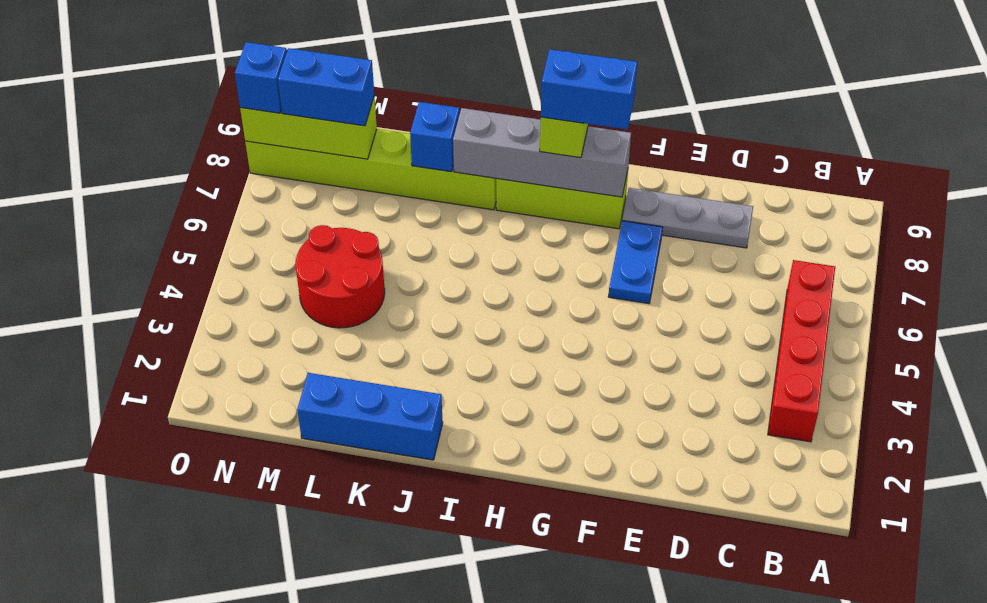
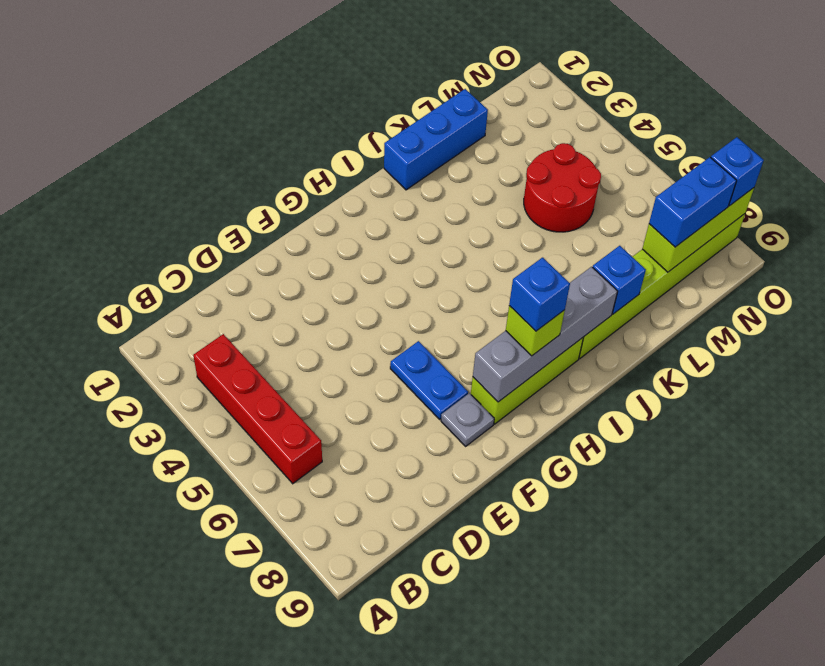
grey plate D8:F8 level 1 -> grey plate F8 level 1
blue brick G8:H8 level 4 -> blue brick H8 level 4

